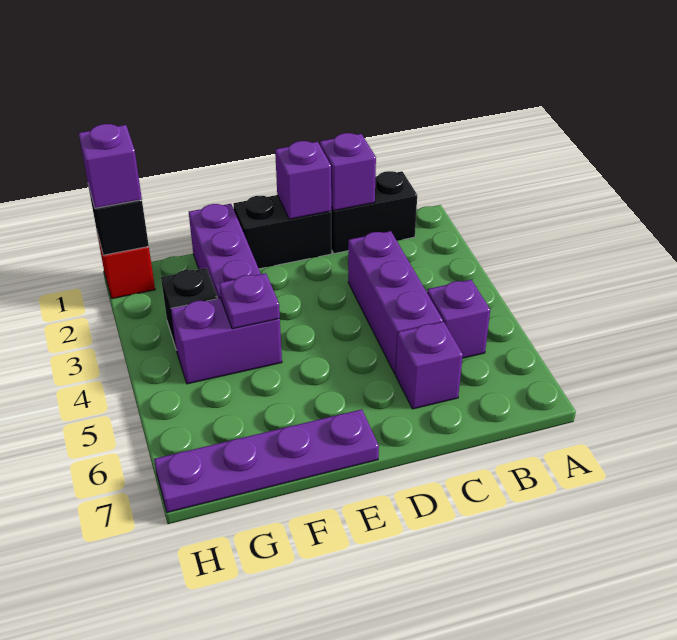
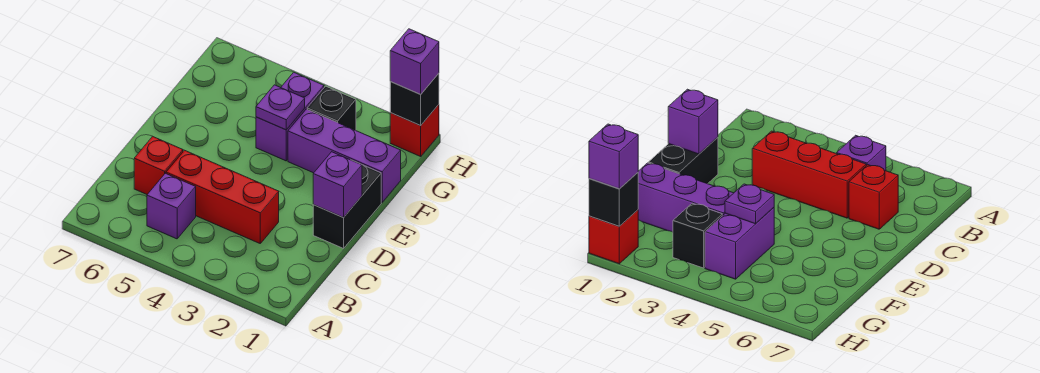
black brick B1:C1 level 1 -> none
purple brick C1 level 2 -> none
purple brick C3:C5 level 1 -> red brick C3:C5 level 1
purple brick C6 level 1 -> red brick C6 level 1
purple plate E7:H7 level 1 -> none

